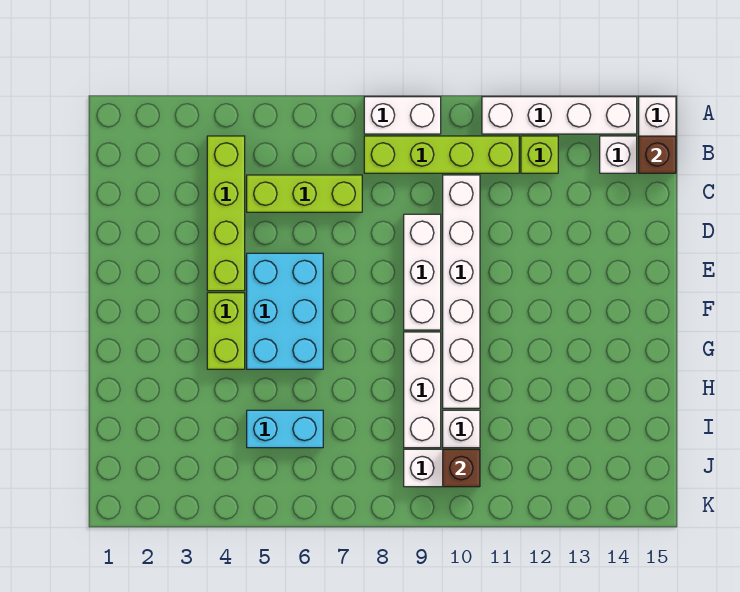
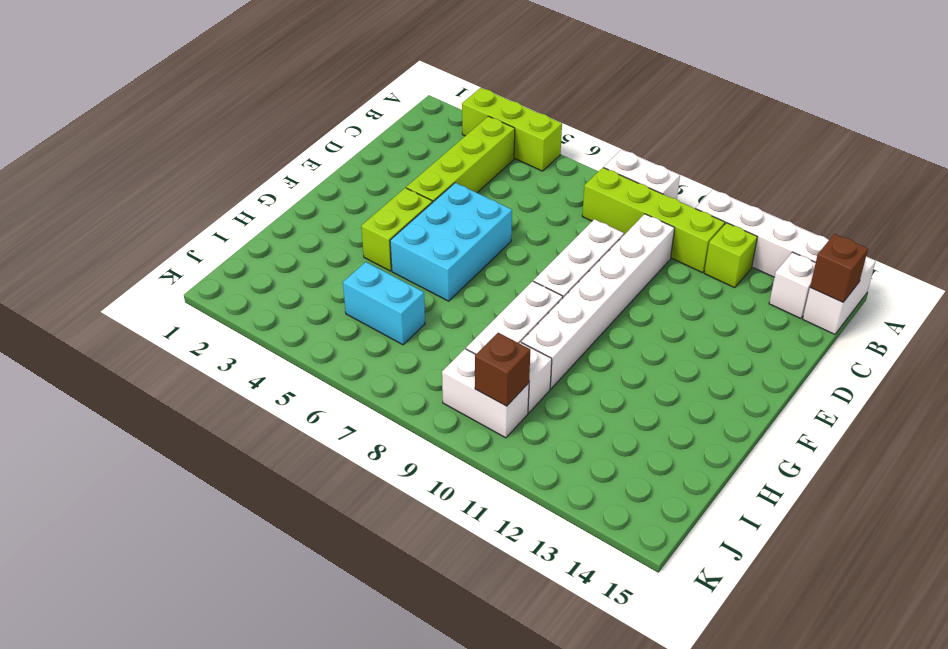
lime brick C5:C7 level 1 -> lime brick A3:A5 level 1

